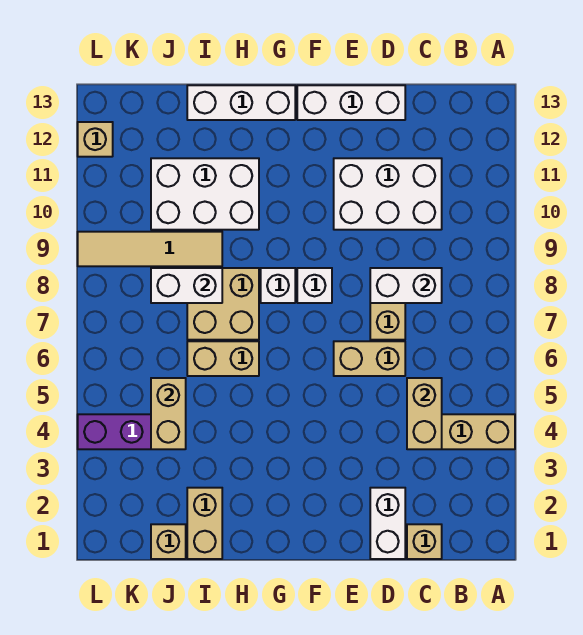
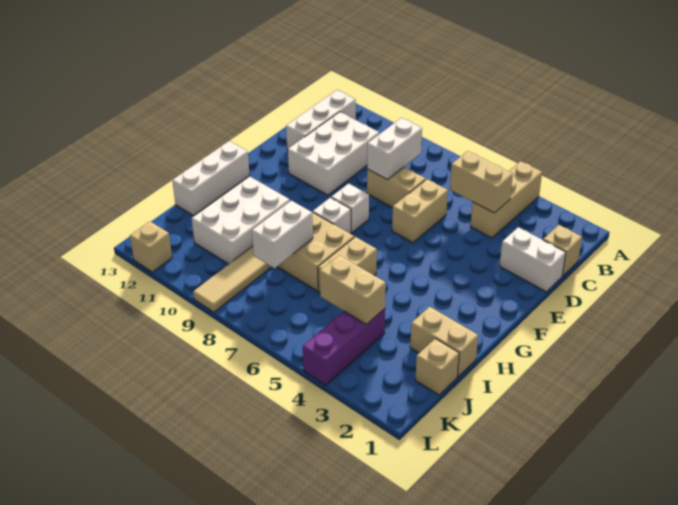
white brick D13:F13 level 1 -> white brick B12:D12 level 1

